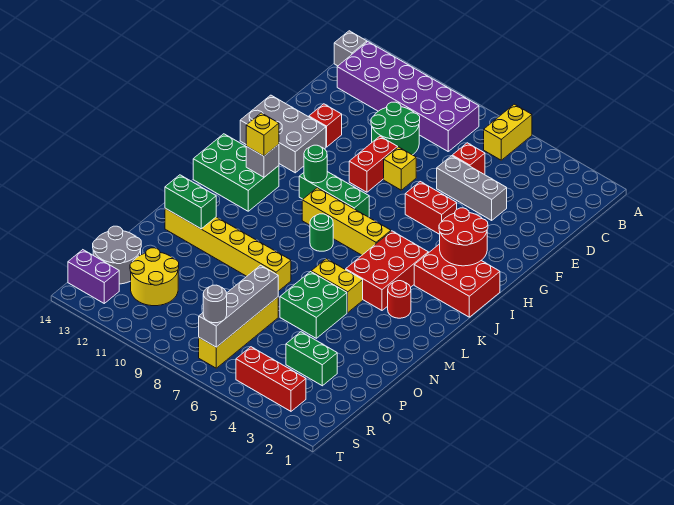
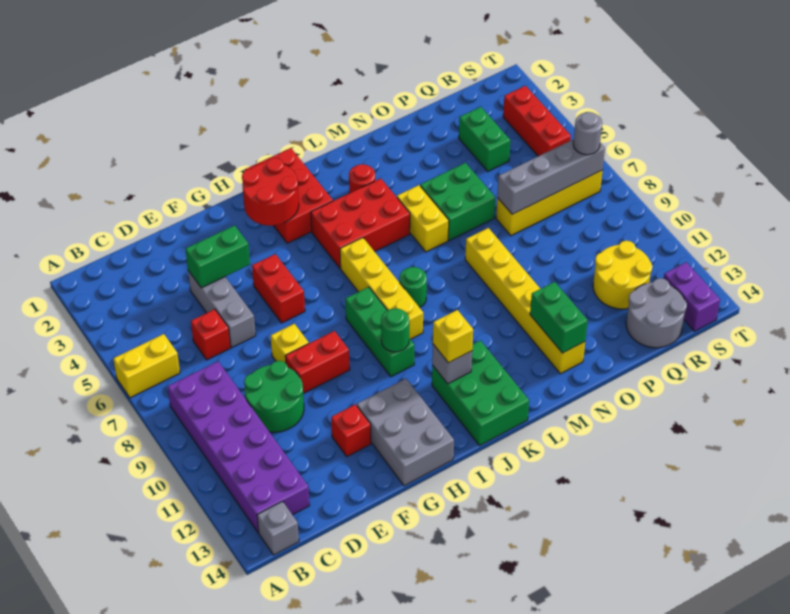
none -> green brick E4:F4 level 2

